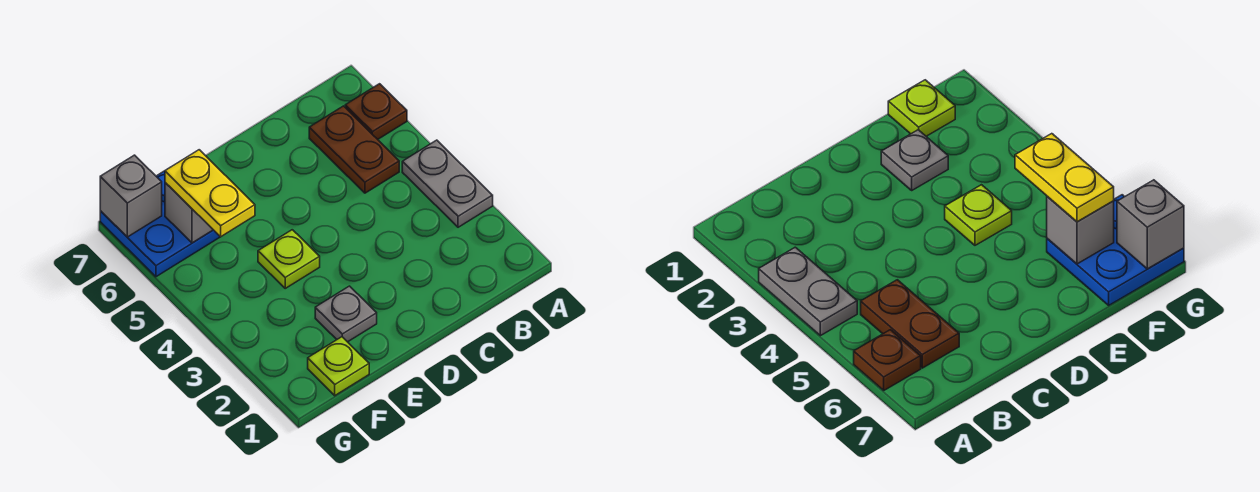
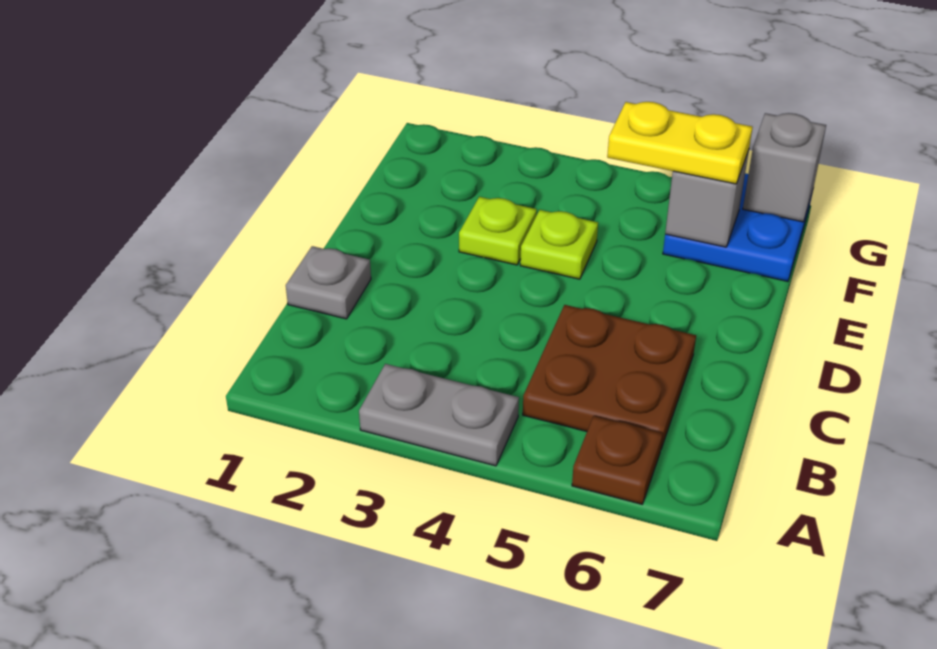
brown plate B5:B6 level 1 -> brown plate B5:C6 level 1
grey plate E2 level 1 -> grey plate C1 level 1
lime plate F1 level 1 -> lime plate E3 level 1

